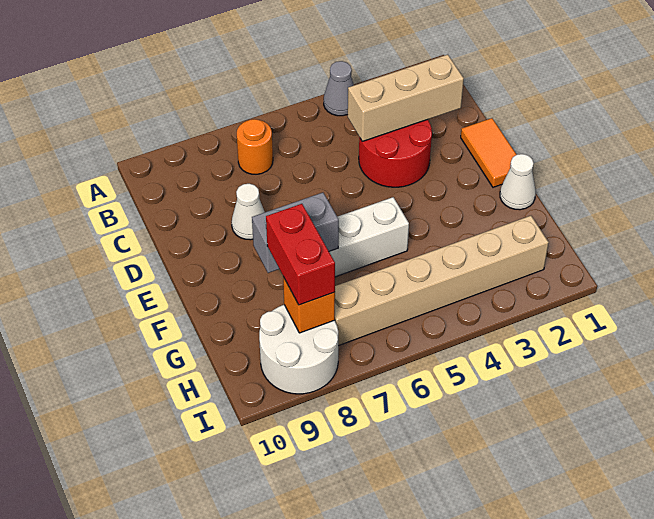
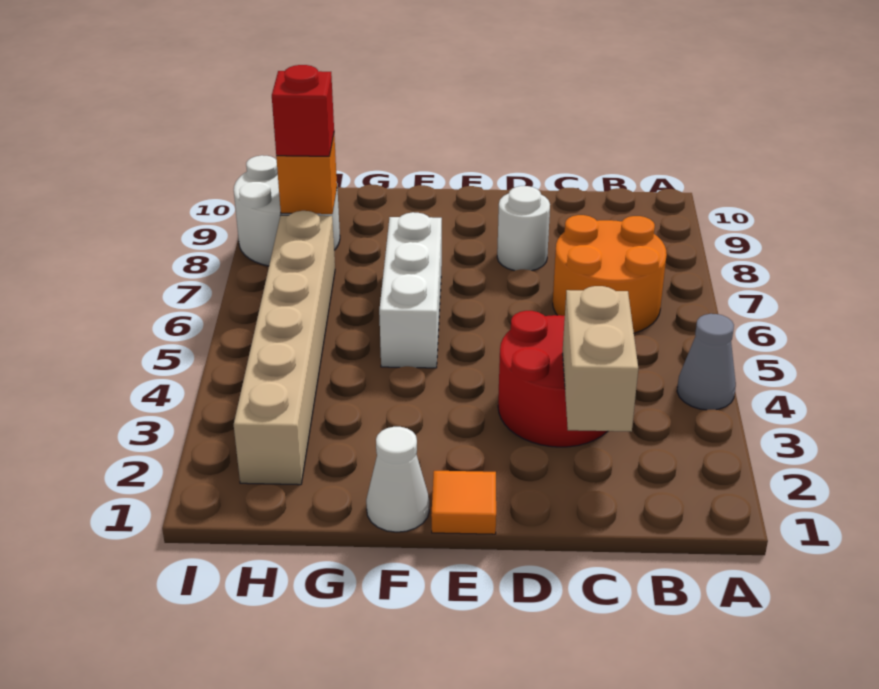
orange round brick B7 level 1 -> orange round brick B6:C7 level 1
tan brick C2:C4 level 2 -> tan brick C2:C3 level 2
orange tile D1:E1 level 1 -> orange tile E1 level 1
white cone D8 level 1 -> white round brick D8 level 1
grey brick F7:F8 level 2 -> none
red brick G8:H8 level 3 -> red brick H8 level 3

